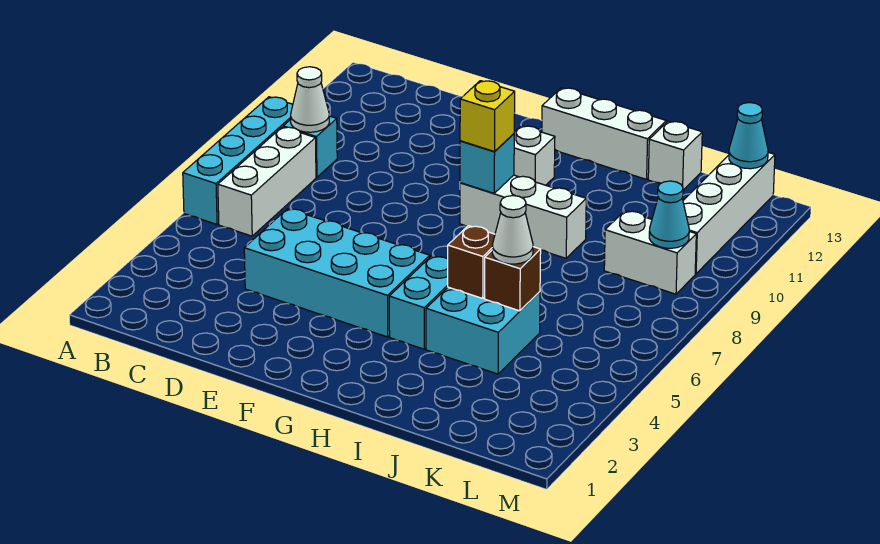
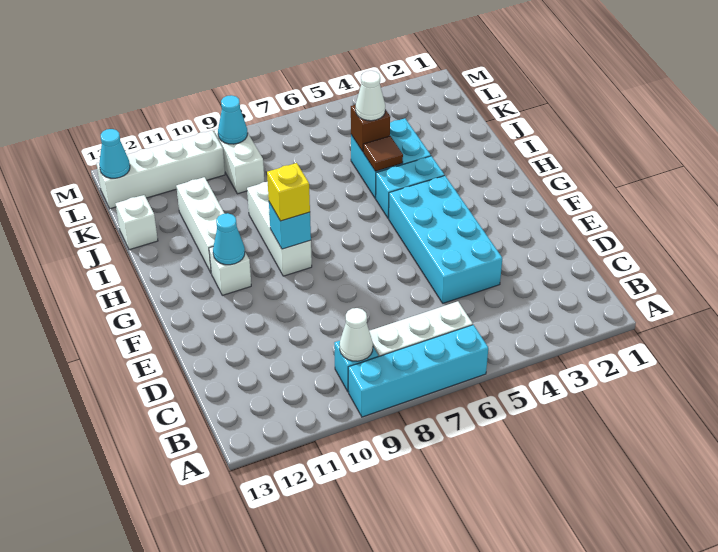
none -> cyan cone G11 level 2
white brick G13:I13 level 1 -> white brick H11:J11 level 1
brown brick I5 level 2 -> brown tile I5 level 2

